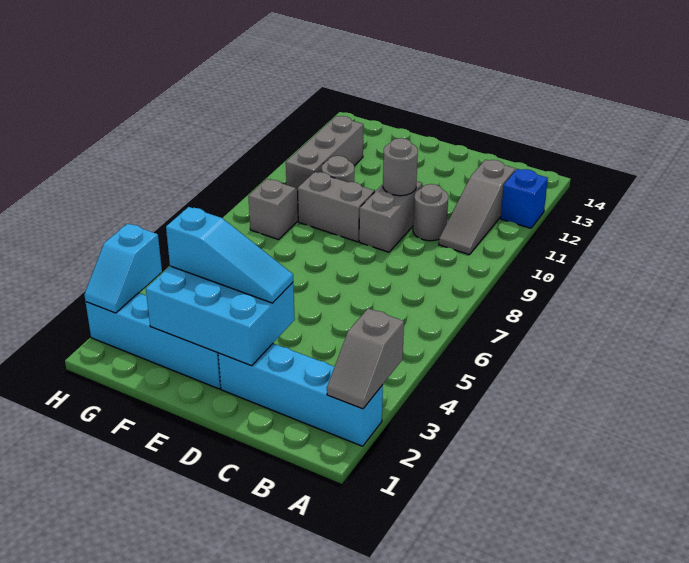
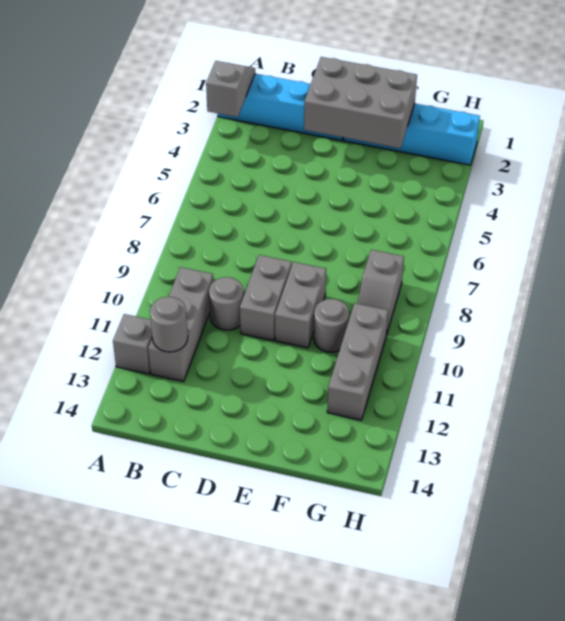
blue brick A12 level 1 -> grey brick A12 level 1
grey slope B10:B12 level 1 top 12 -> grey brick B10:B12 level 1
cyan brick D2:F3 level 2 -> grey brick D2:F3 level 2
cyan slope D3:F3 level 3 top F -> none
grey round brick D10 level 2 -> grey round brick B12 level 2
grey brick E9:F9 level 1 -> grey brick E9:E10 level 1
cyan slope H2:H3 level 2 top 3 -> none

